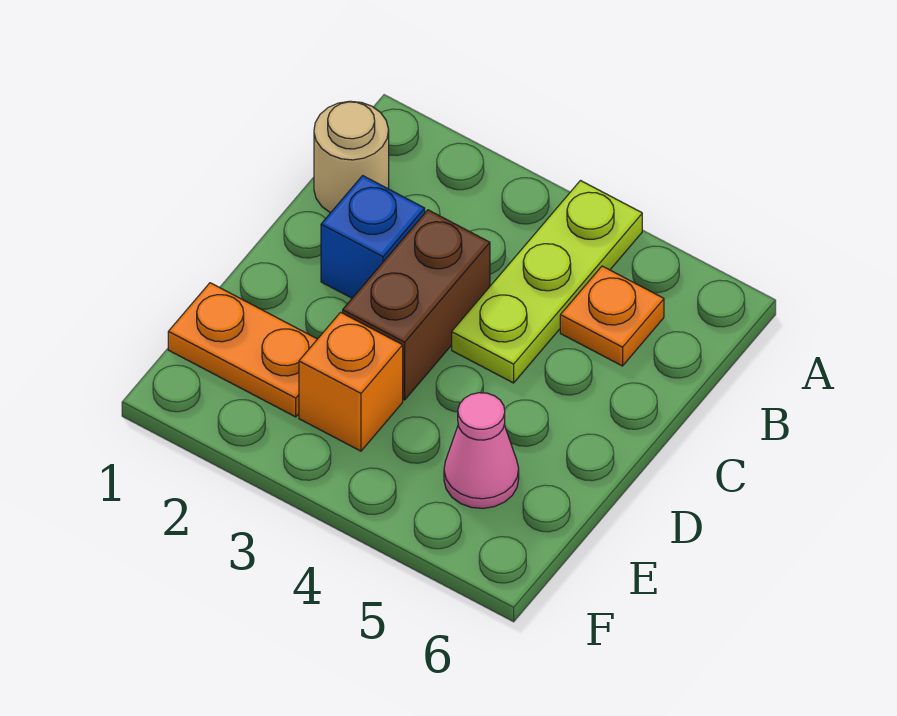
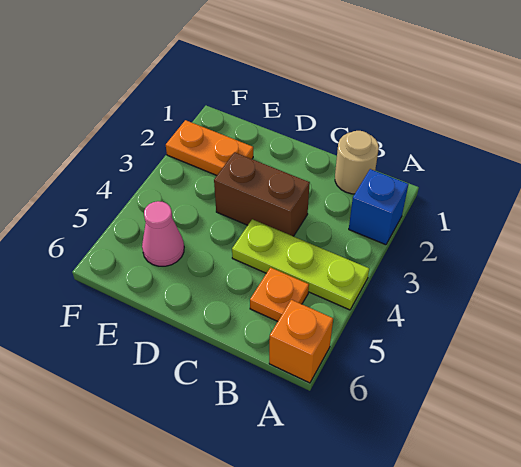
blue brick C2 level 1 -> blue brick A2 level 1
orange plate E1:E2 level 1 -> orange plate E2:F2 level 1
orange brick E3 level 1 -> orange brick A6 level 1

